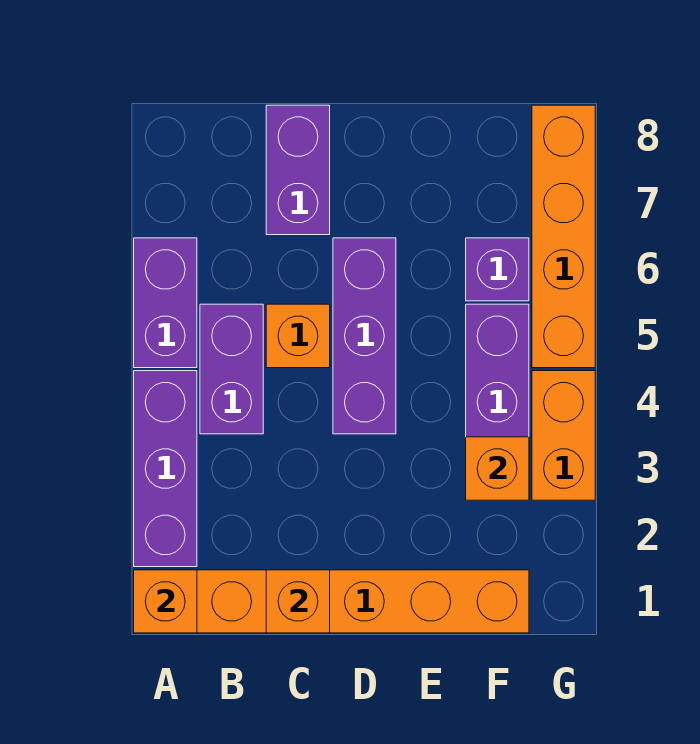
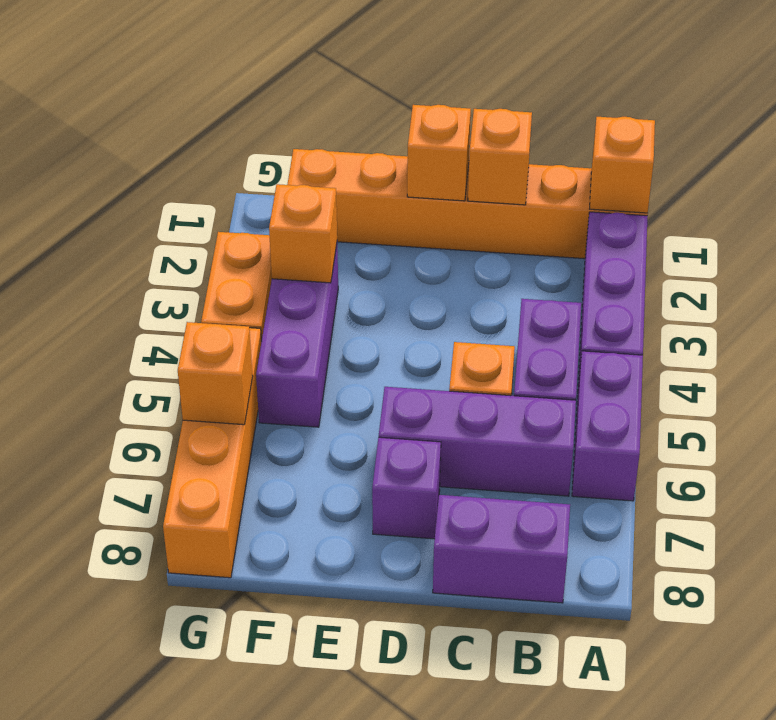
purple brick C7:C8 level 1 -> purple brick B8:C8 level 1
none -> orange brick D1 level 2
purple brick D4:D6 level 1 -> purple brick B6:D6 level 1
purple brick F6 level 1 -> purple brick D7 level 1
none -> orange brick G6 level 2

